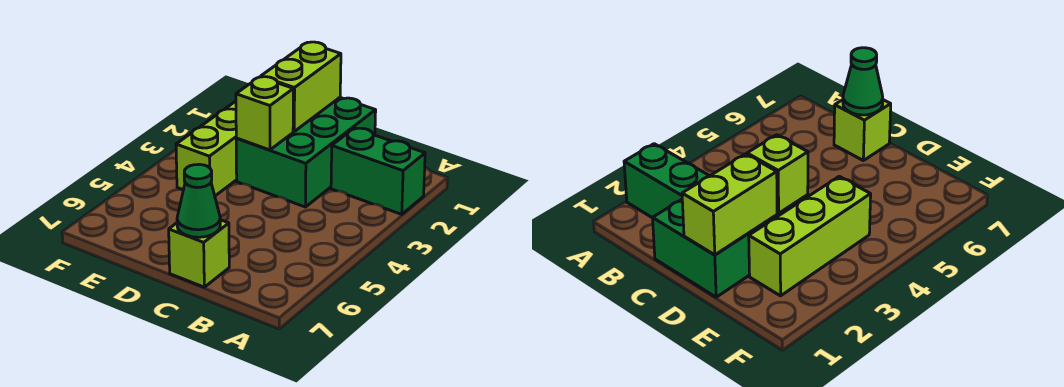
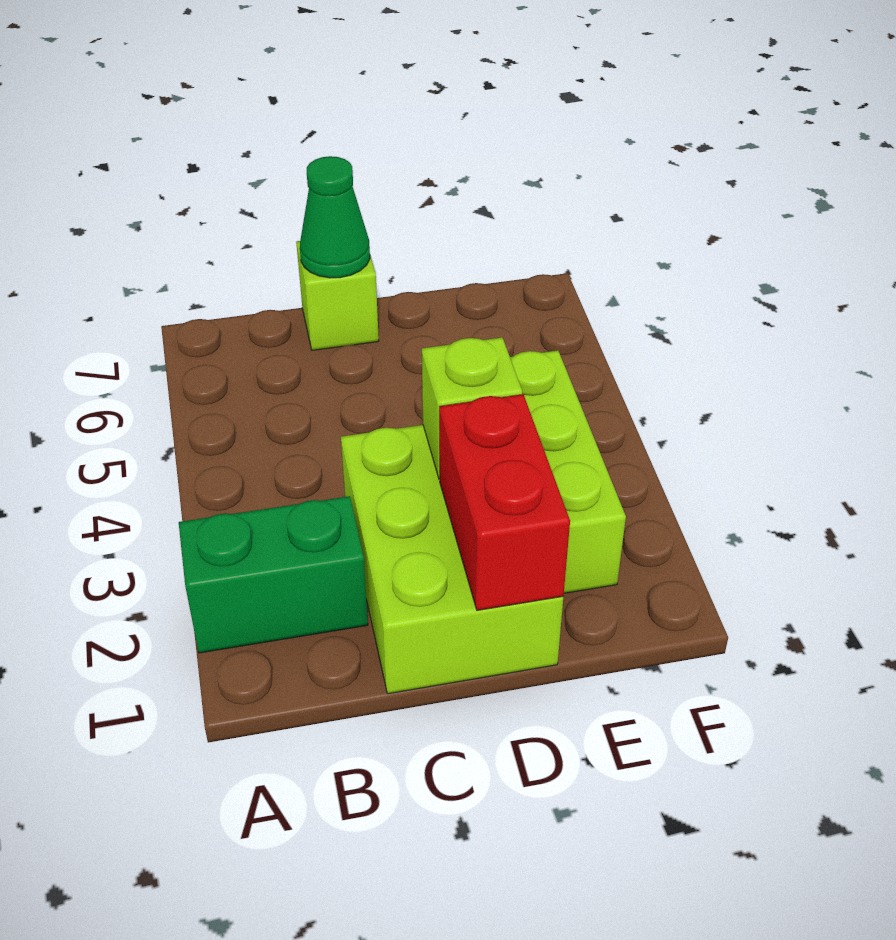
green brick C1:D3 level 1 -> lime brick C1:D3 level 1
lime brick D1:D2 level 2 -> red brick D1:D2 level 2

